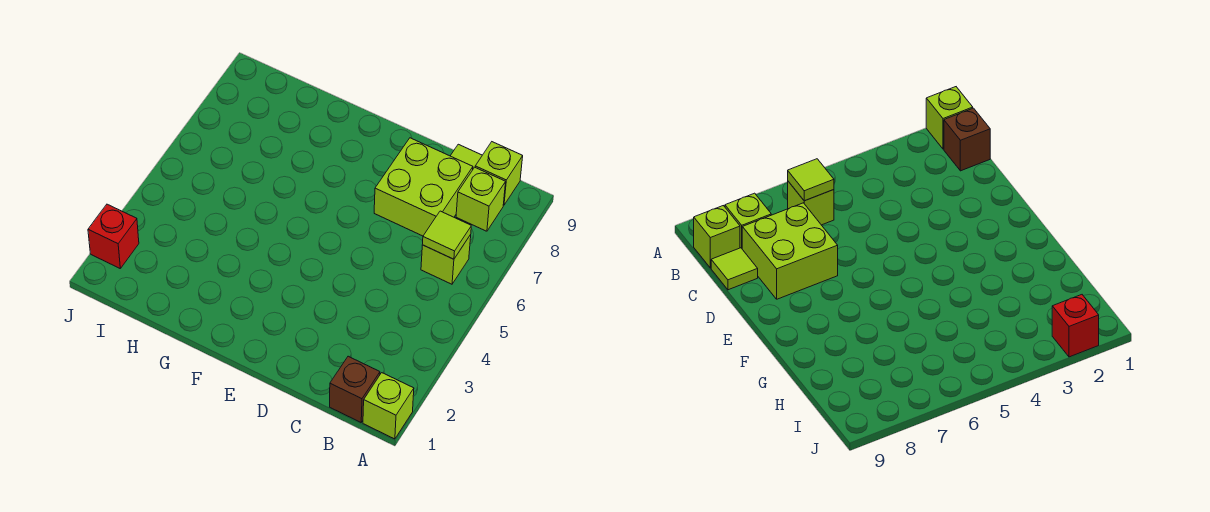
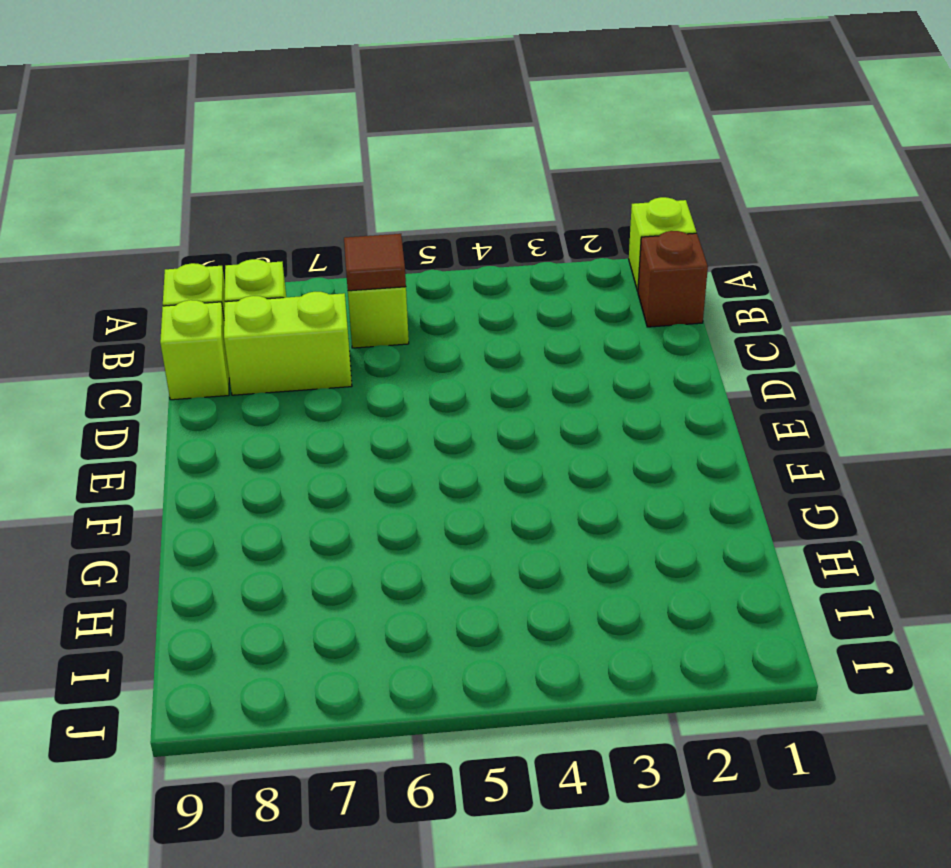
lime tile B6 level 2 -> brown tile B6 level 2
lime brick C7:D8 level 1 -> lime brick C7:C8 level 1
lime tile C9 level 1 -> lime brick C9 level 1
red brick J2 level 1 -> none

